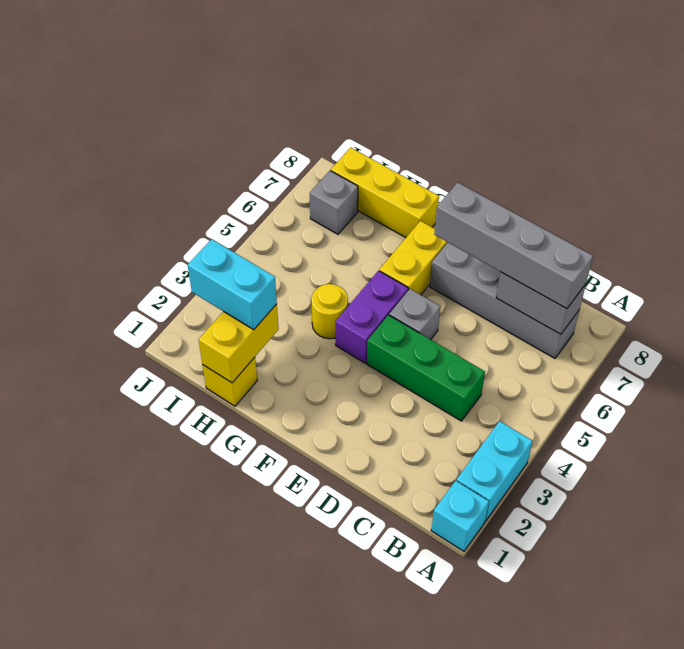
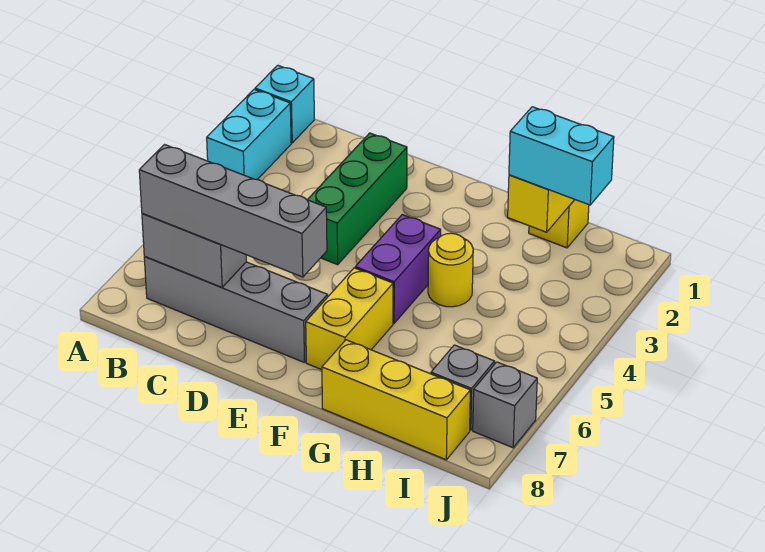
green brick C4:E4 level 1 -> green brick D2:D4 level 1
grey brick E5 level 1 -> grey brick J7 level 1

